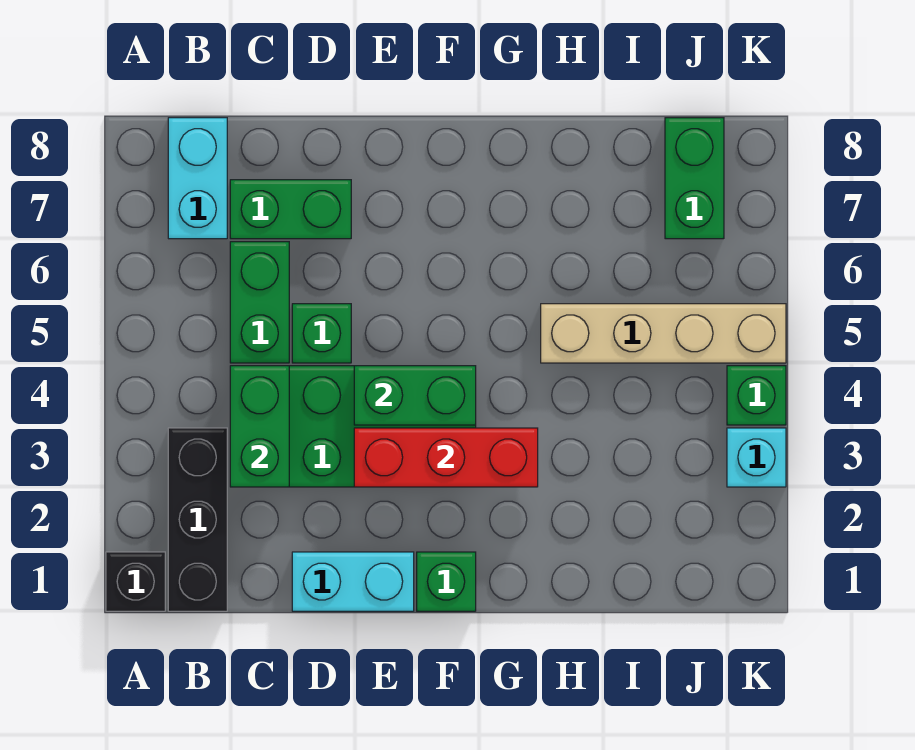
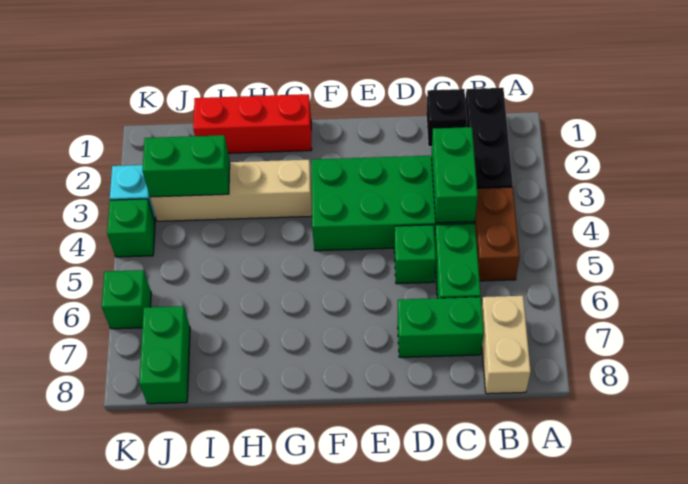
black brick A1 level 1 -> black brick C1 level 1
none -> brown brick B4:B5 level 1
cyan brick B7:B8 level 1 -> tan brick B7:B8 level 1
cyan brick D1:E1 level 1 -> none
red brick E3:G3 level 2 -> red brick G1:I1 level 1
green brick E4:F4 level 2 -> green brick I3:J3 level 2
green brick F1 level 1 -> green brick K6 level 1
tan brick H5:K5 level 1 -> tan brick G3:J3 level 1

